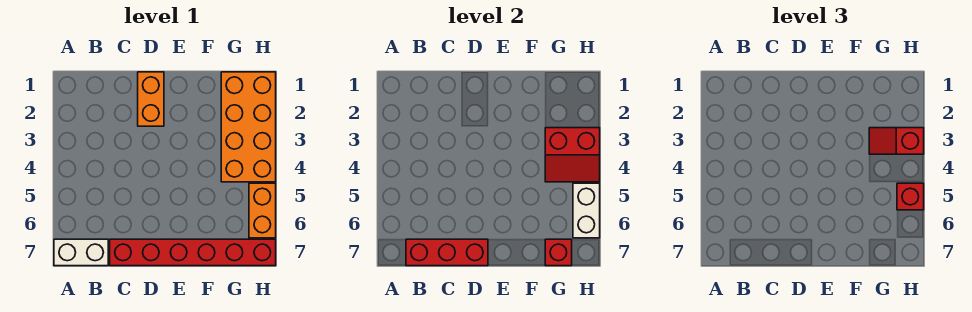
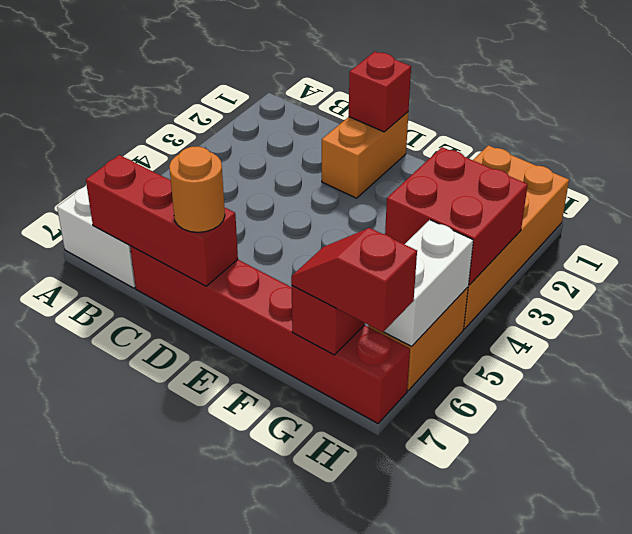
none -> orange round brick D7 level 3
red slope G3:H4 level 2 top 3 -> red brick G3:H4 level 2
red slope G3:H3 level 3 top H -> red slope G7:H7 level 3 top H
red brick H5 level 3 -> red brick D1 level 2

